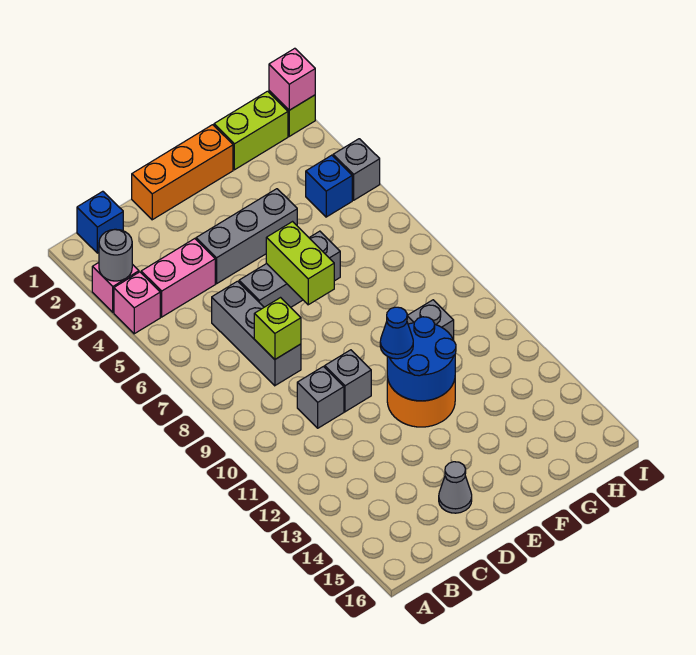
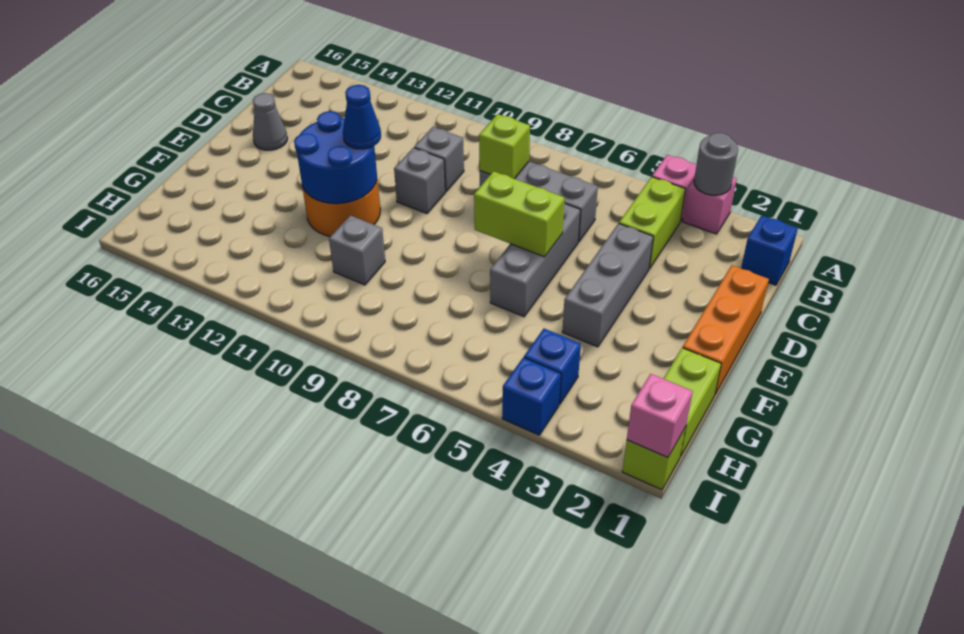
pink brick B4:C4 level 1 -> lime brick B4:C4 level 1
grey brick I4 level 1 -> blue brick I4 level 1

